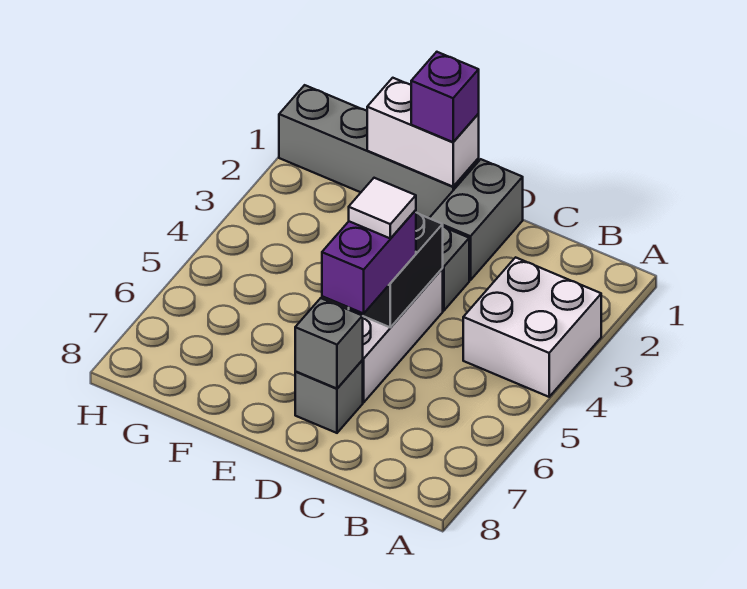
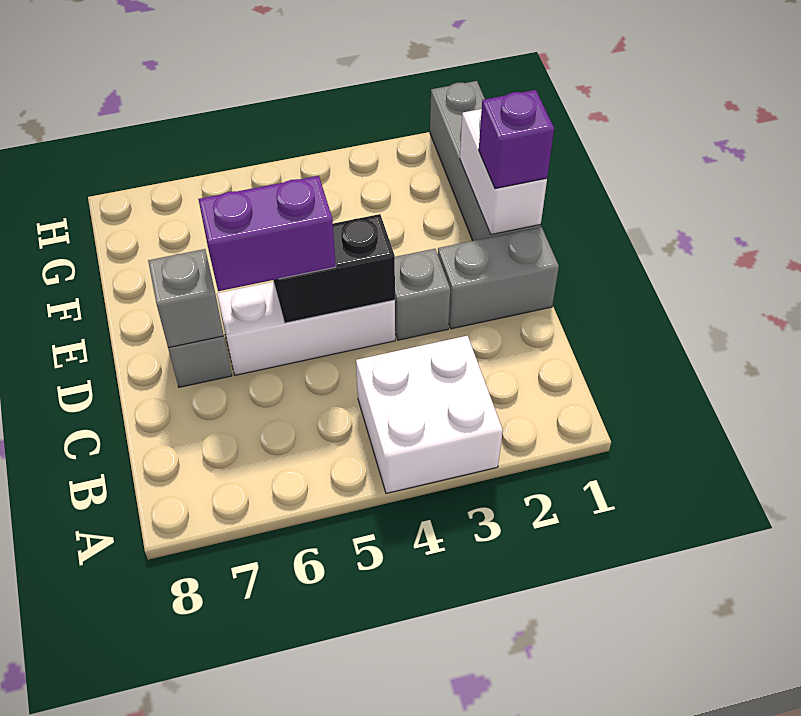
white tile D5 level 4 -> none

